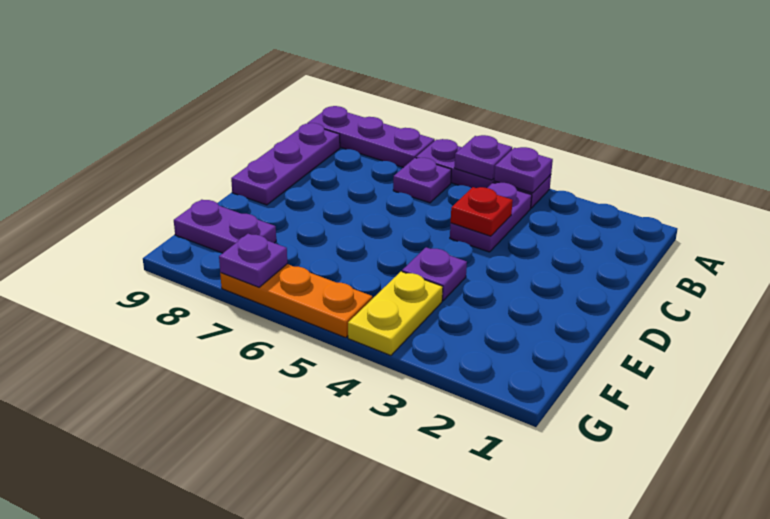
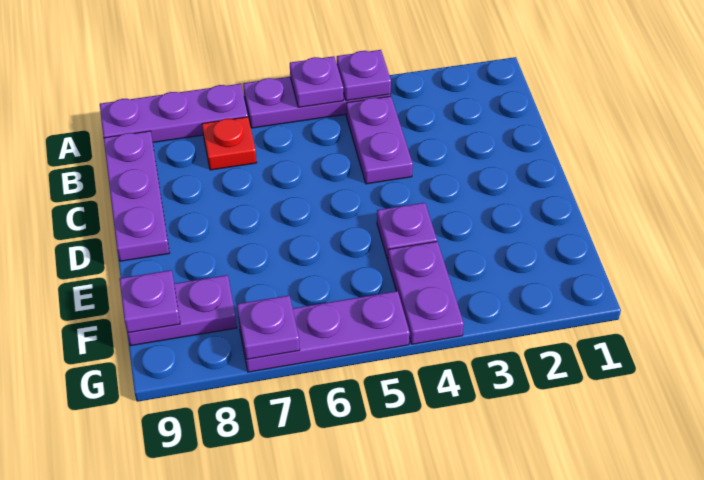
purple plate B6 level 1 -> purple plate F9 level 2
red plate C4 level 2 -> red plate B7 level 1
yellow plate F4:G4 level 1 -> purple plate F4:G4 level 1
orange plate G5:G7 level 1 -> purple plate G5:G7 level 1

